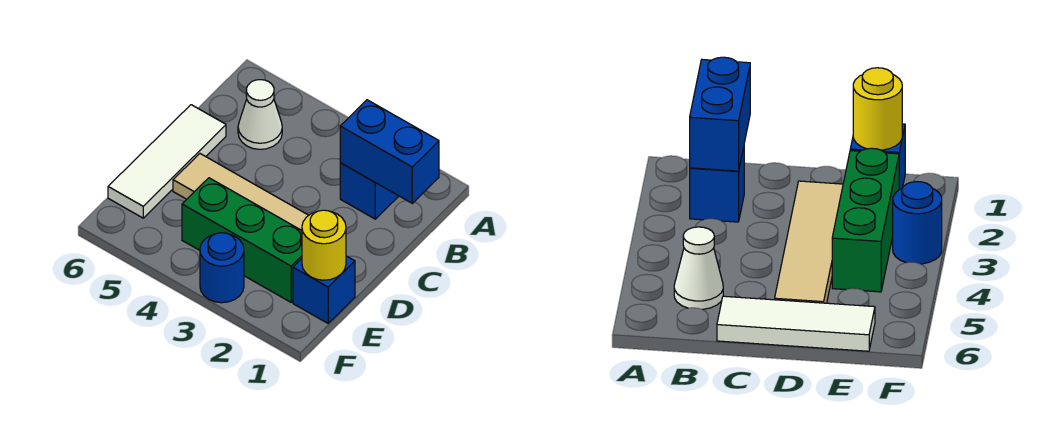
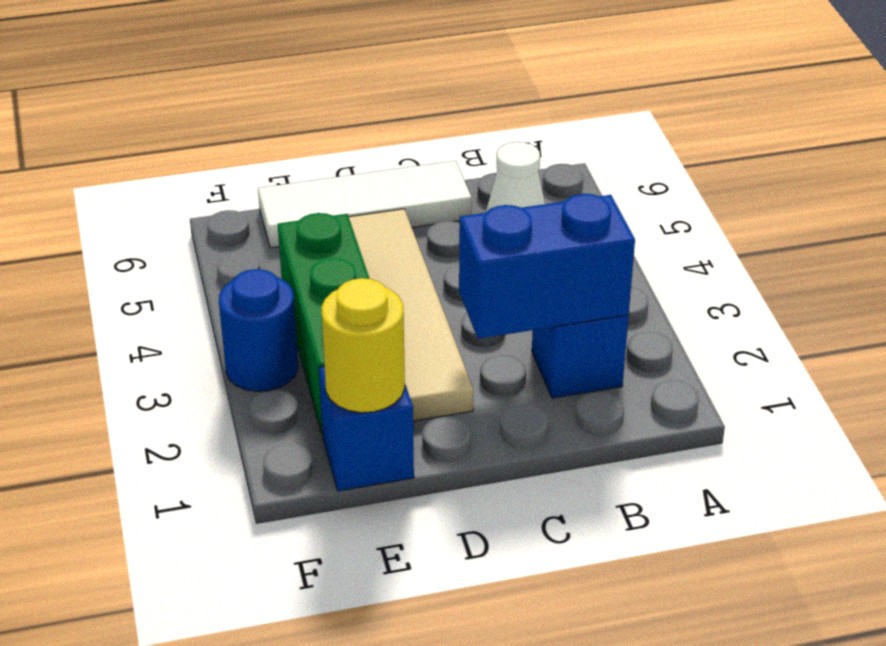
blue brick B1:B2 level 2 -> blue brick B2:C2 level 2

